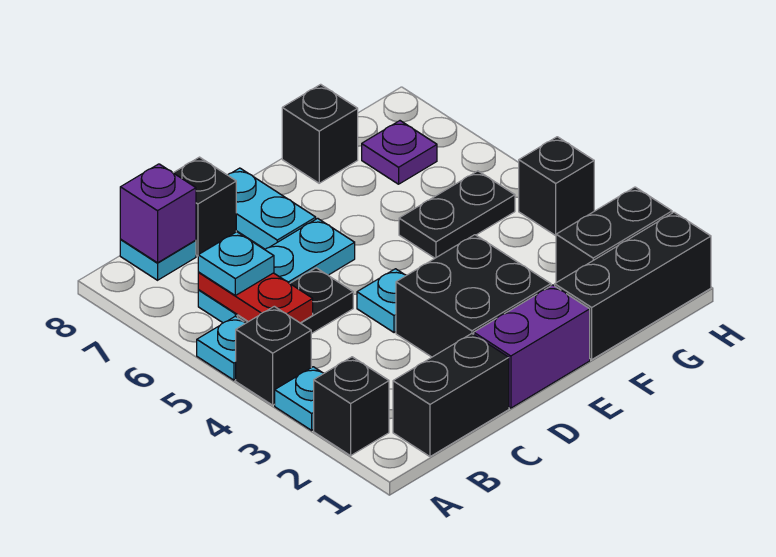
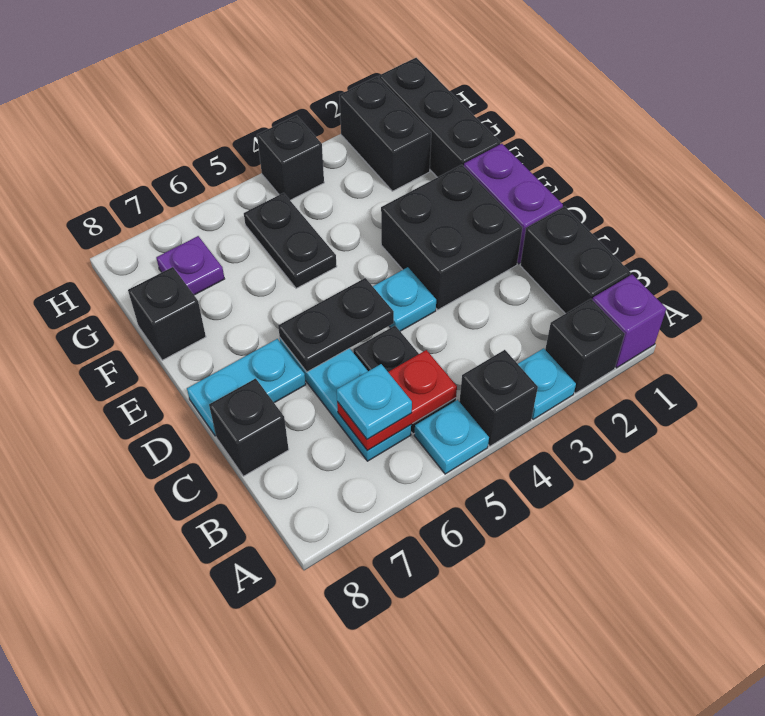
cyan plate B8 level 1 -> none
purple brick B8 level 2 -> purple brick A1 level 1
none -> black plate D5:D6 level 2

